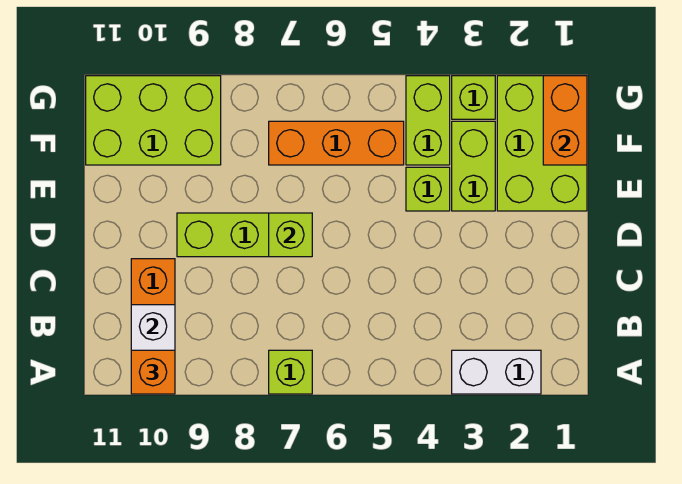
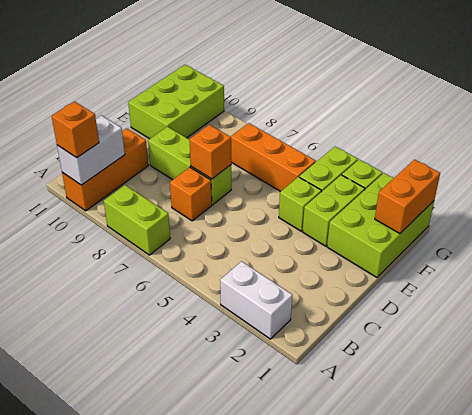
lime brick A7 level 1 -> lime brick A7:A8 level 1
none -> orange brick C7 level 1
lime brick D7 level 2 -> orange brick D7 level 2
lime brick F9:G11 level 1 -> lime brick E10:G11 level 1

